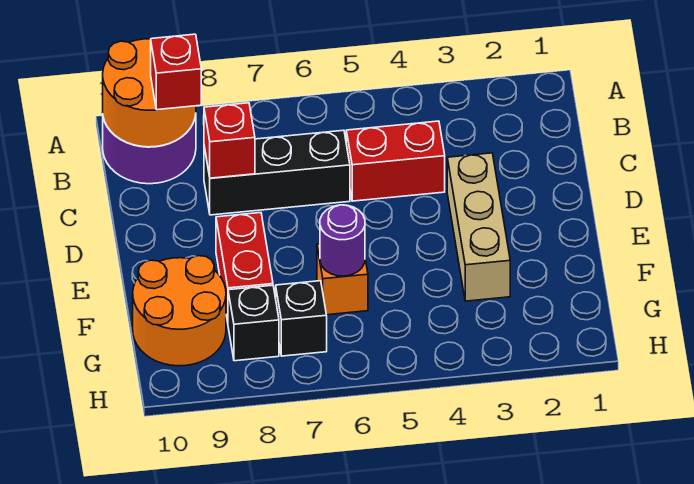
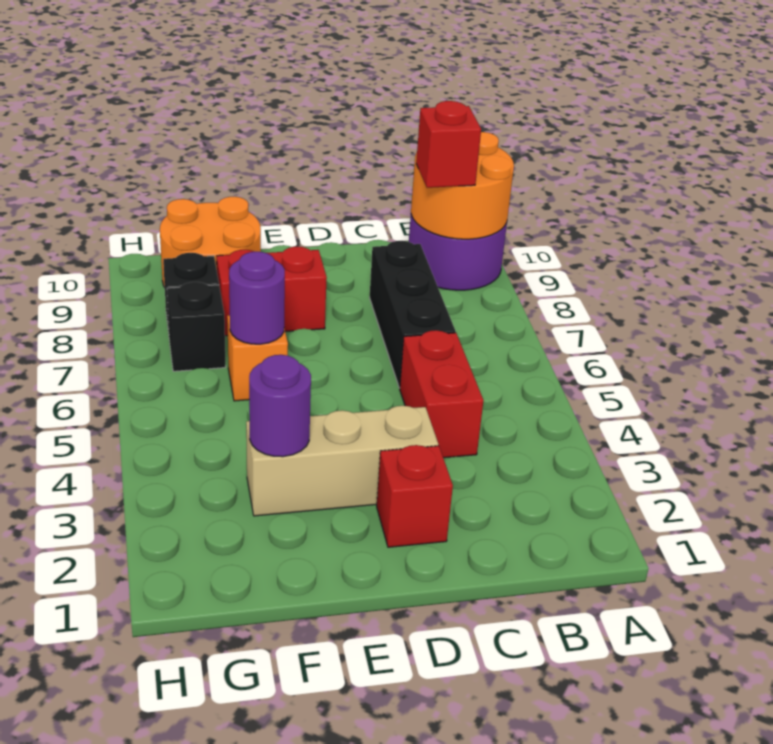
red brick C8 level 2 -> red brick D2 level 1
none -> purple round brick F3 level 2

